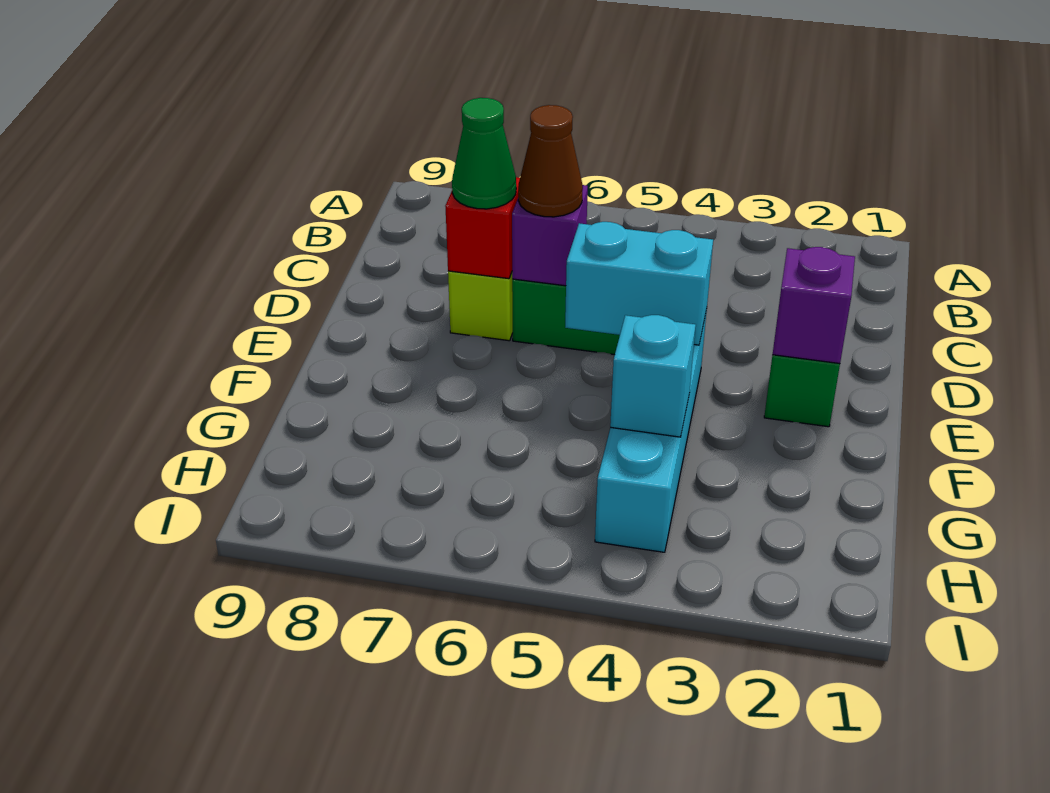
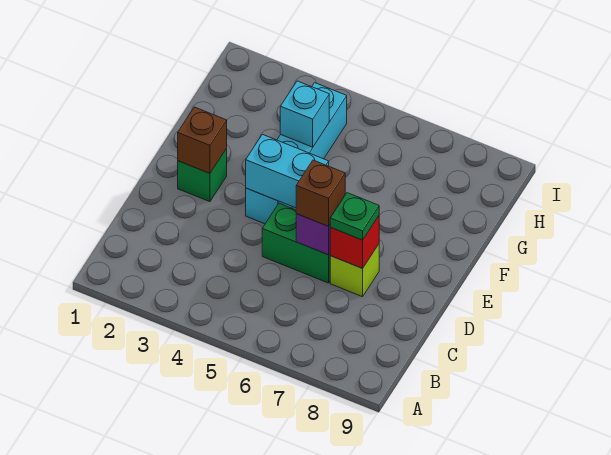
brown cone D6 level 3 -> brown brick D6 level 3
green cone D7 level 3 -> green plate D7 level 3
purple brick E2 level 2 -> brown brick E2 level 2

